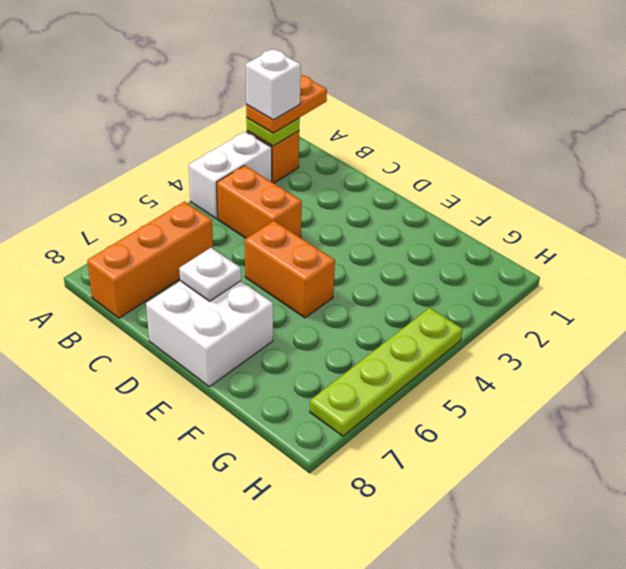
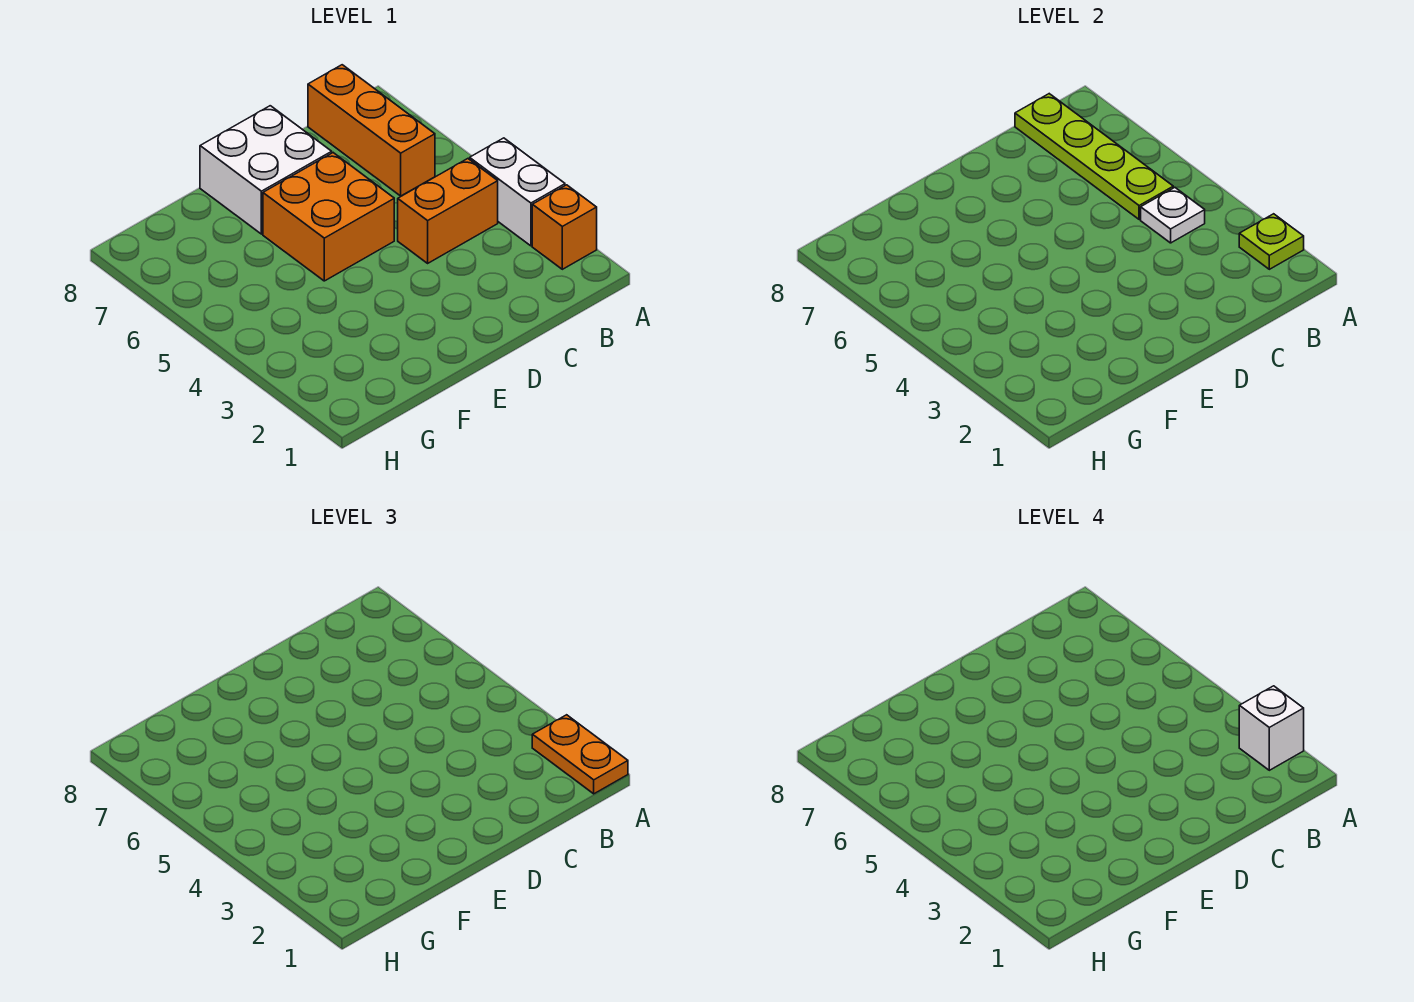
orange brick D5:E5 level 1 -> orange brick D5:E6 level 1
white plate D7 level 2 -> white plate B4 level 2
lime plate H4:H7 level 1 -> lime plate B5:B8 level 2

